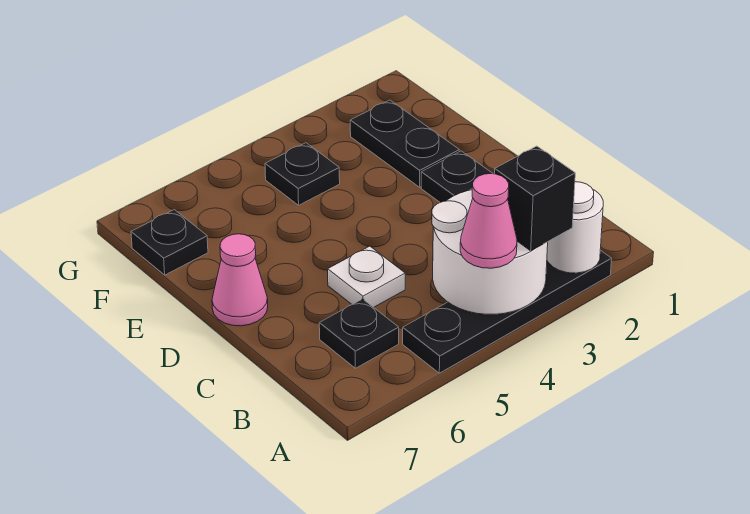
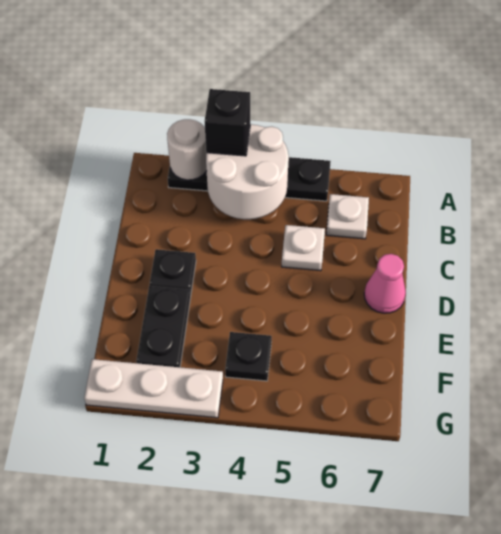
pink cone A4 level 3 -> none
black plate B6 level 1 -> white plate B6 level 1
black plate F7 level 1 -> none
none -> white plate G1:G3 level 1

